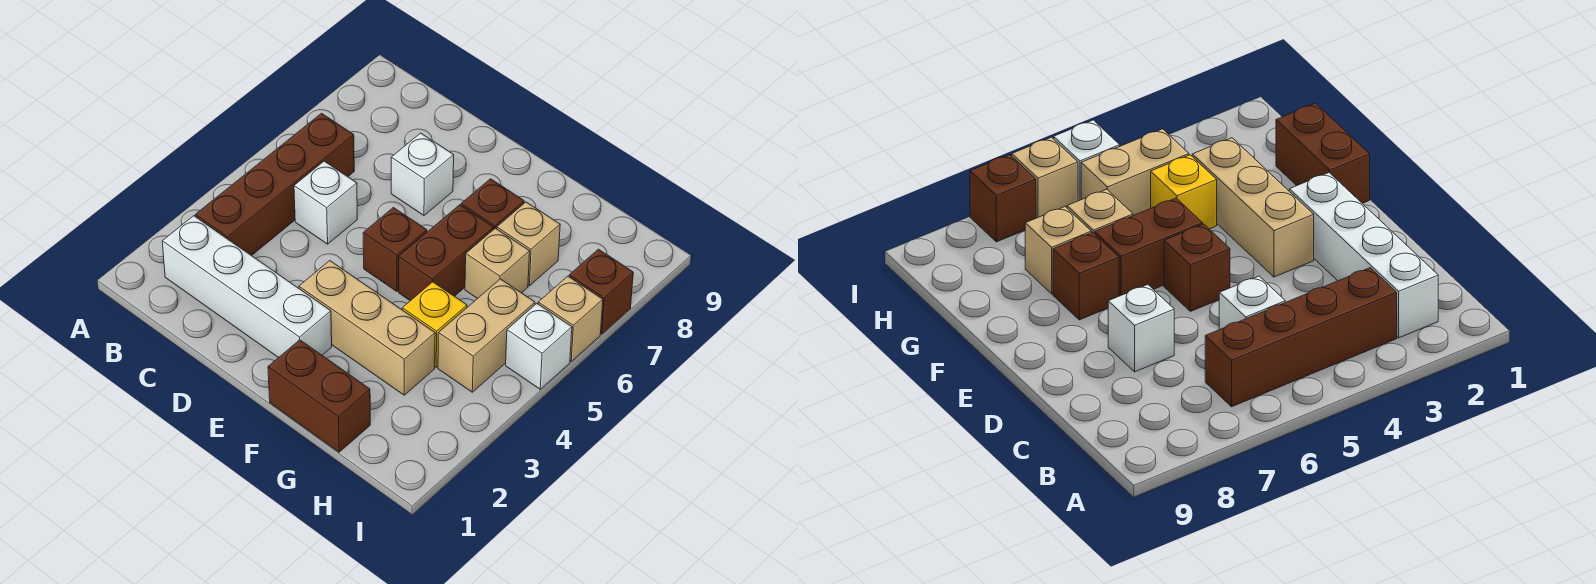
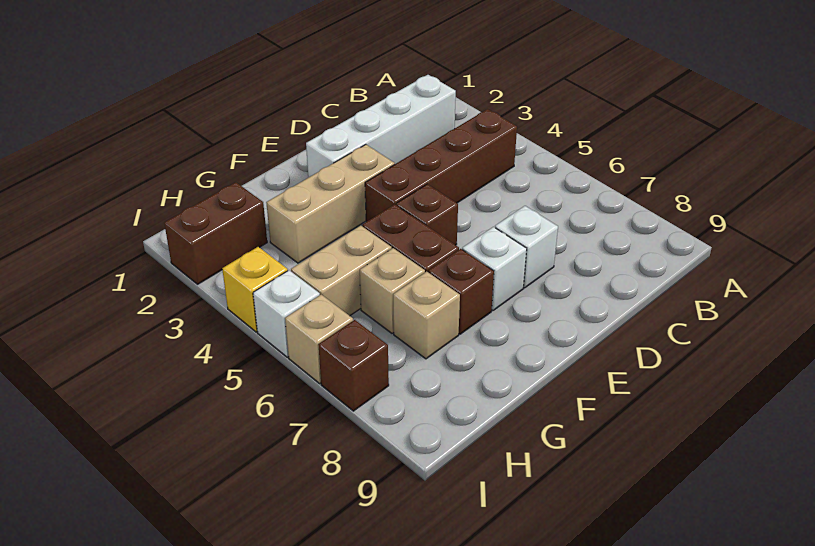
brown brick B3:B6 level 1 -> brown brick B4:E4 level 1
white brick C5 level 1 -> white brick E7 level 1
brown brick F1:G1 level 1 -> brown brick H2:I2 level 1
yellow brick G4 level 1 -> yellow brick I4 level 1
tan brick H4:H5 level 1 -> tan brick G5:H5 level 1

